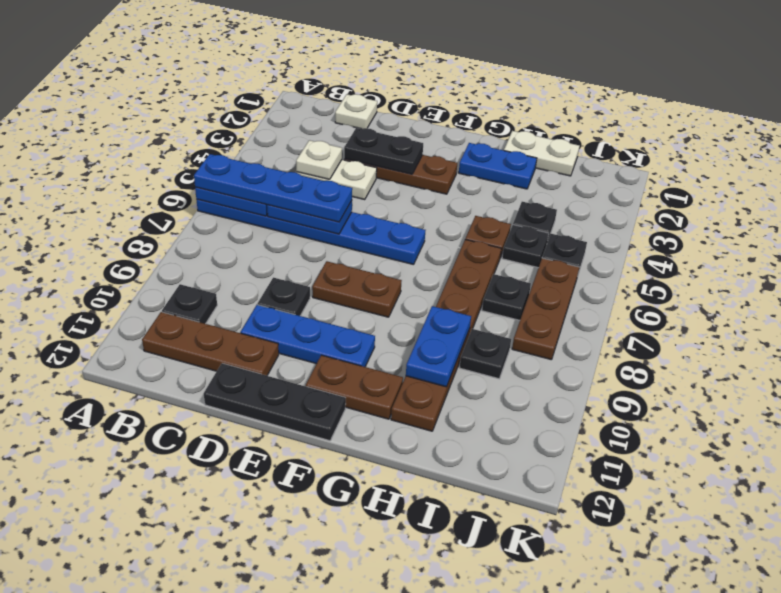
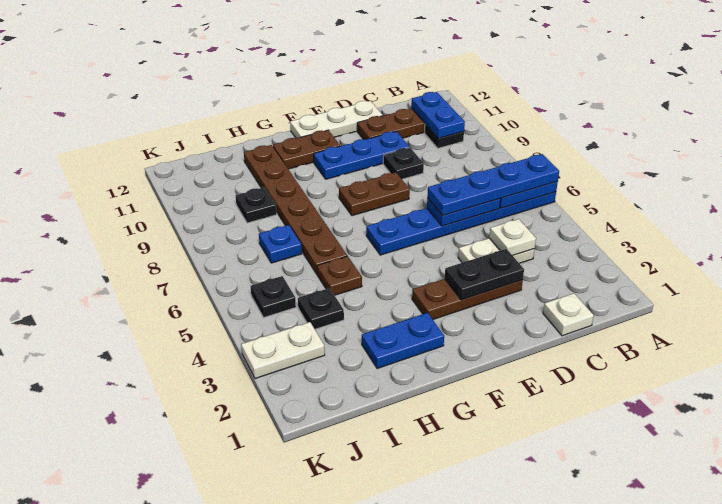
black plate D12:F12 level 1 -> white plate D12:F12 level 1
white plate H1:I1 level 1 -> white plate J3:K3 level 1
blue plate H9:H10 level 2 -> blue plate B10:B11 level 2
black plate I5 level 1 -> none
black plate I7 level 1 -> blue plate I7 level 1
brown plate J6:J8 level 1 -> none

